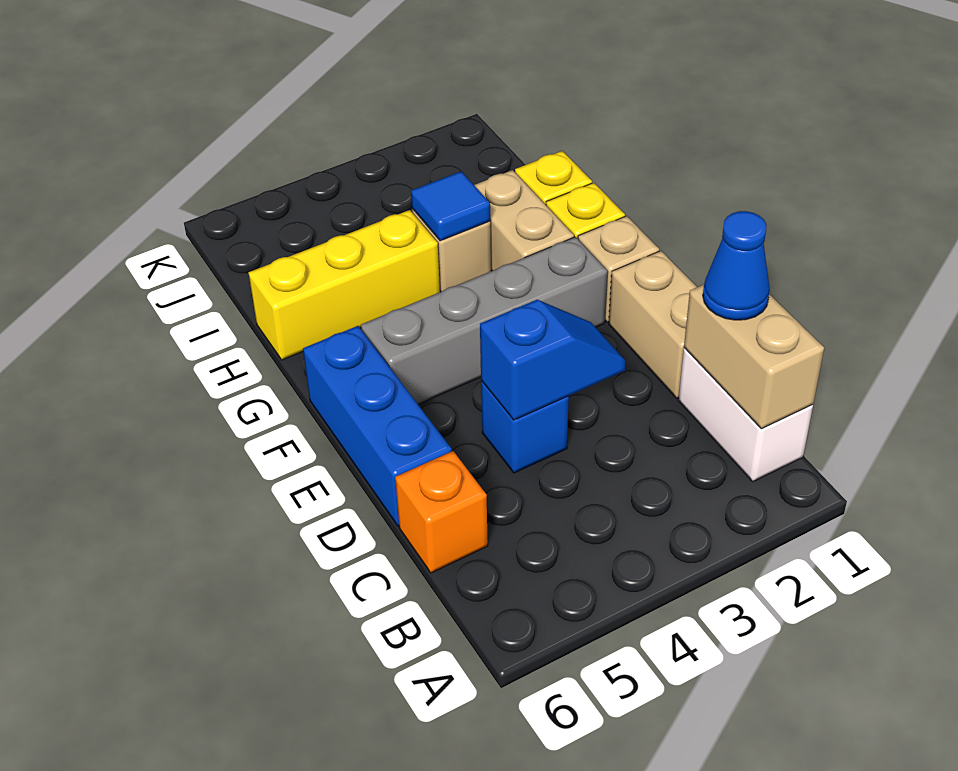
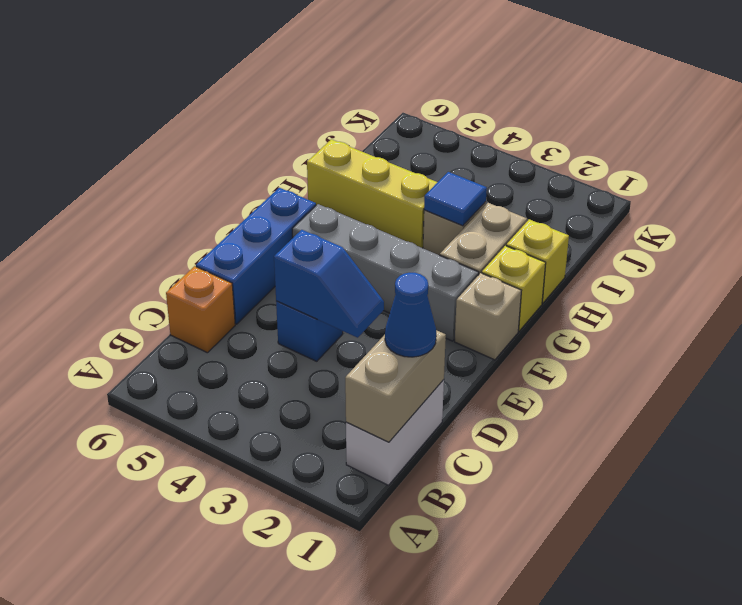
tan brick D1:E1 level 1 -> none

